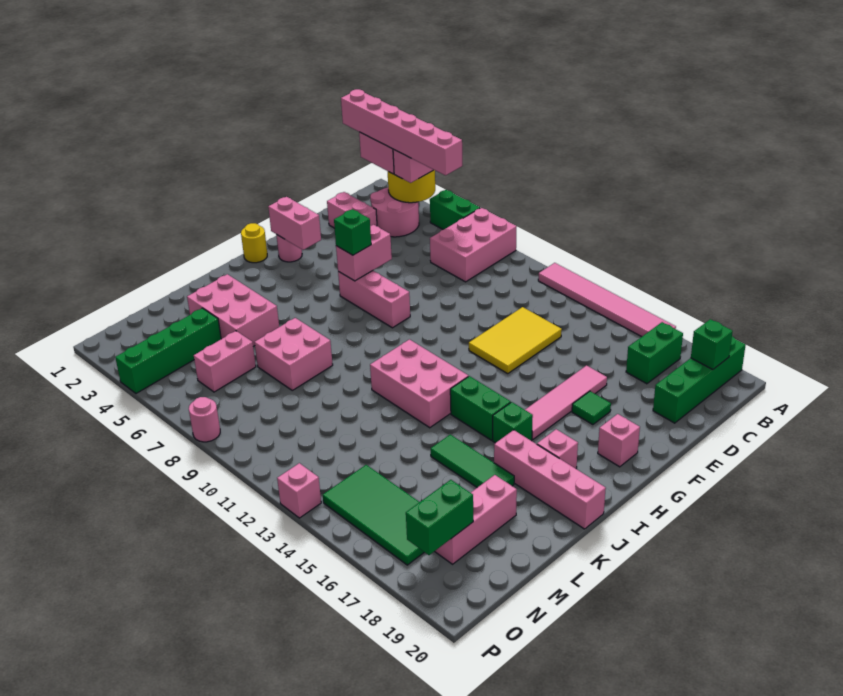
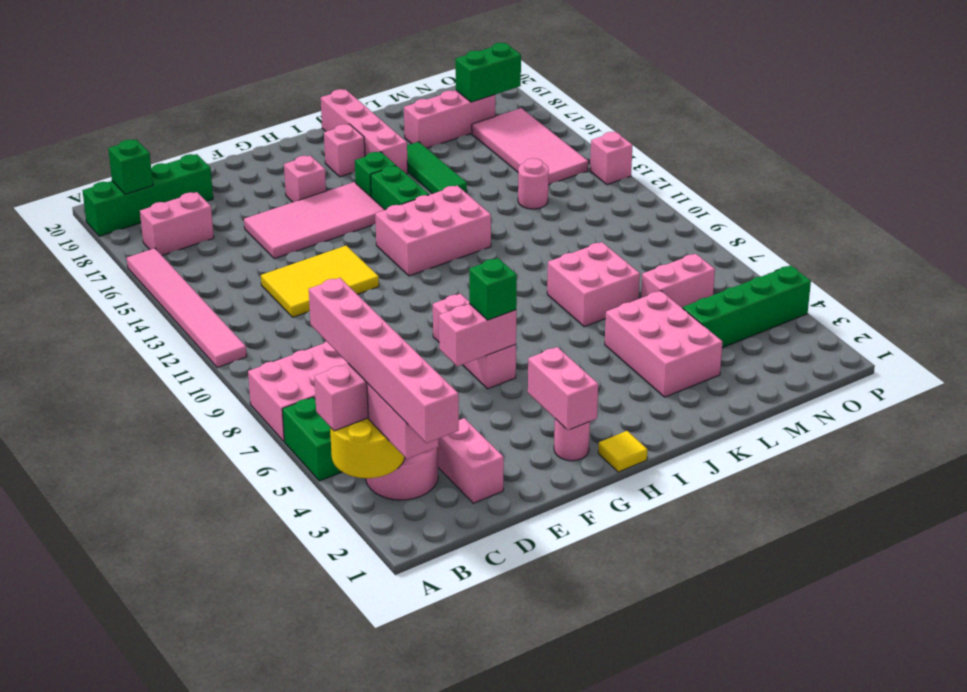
green brick B17:C17 level 1 -> pink brick B17:C17 level 1
pink tile E16:H16 level 1 -> pink tile E15:H16 level 1
green tile F17 level 1 -> none
pink brick G19 level 1 -> pink brick G17 level 1
yellow round brick H1 level 1 -> yellow tile H1 level 1
pink brick I11:J13 level 1 -> pink brick H12:J13 level 1
green tile N14:O17 level 1 -> pink tile N14:O17 level 1
pink round brick P8 level 1 -> pink round brick M13 level 1

